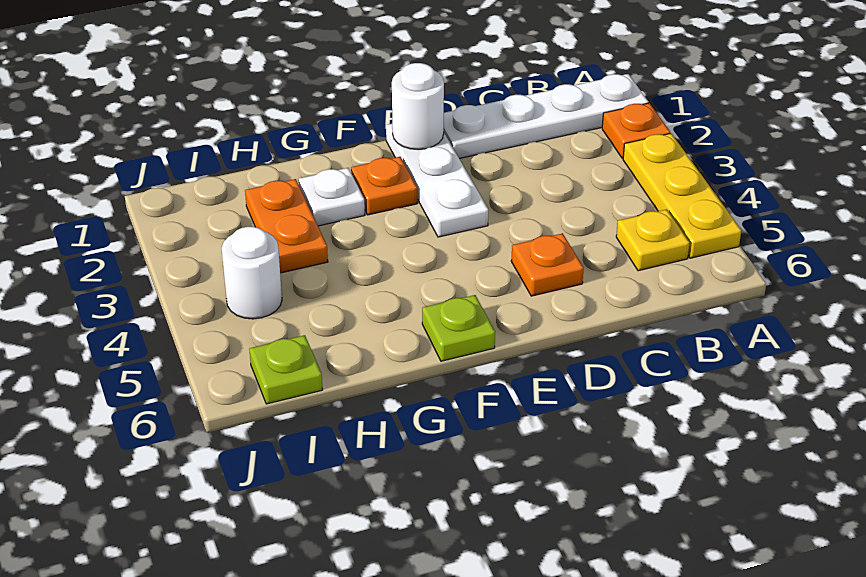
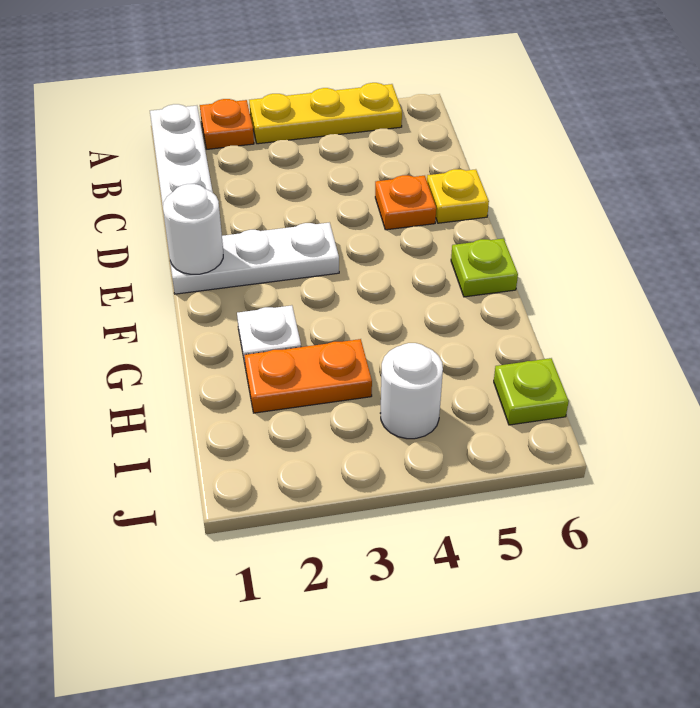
yellow plate B5 level 1 -> yellow plate D6 level 1
orange plate F2 level 1 -> none

